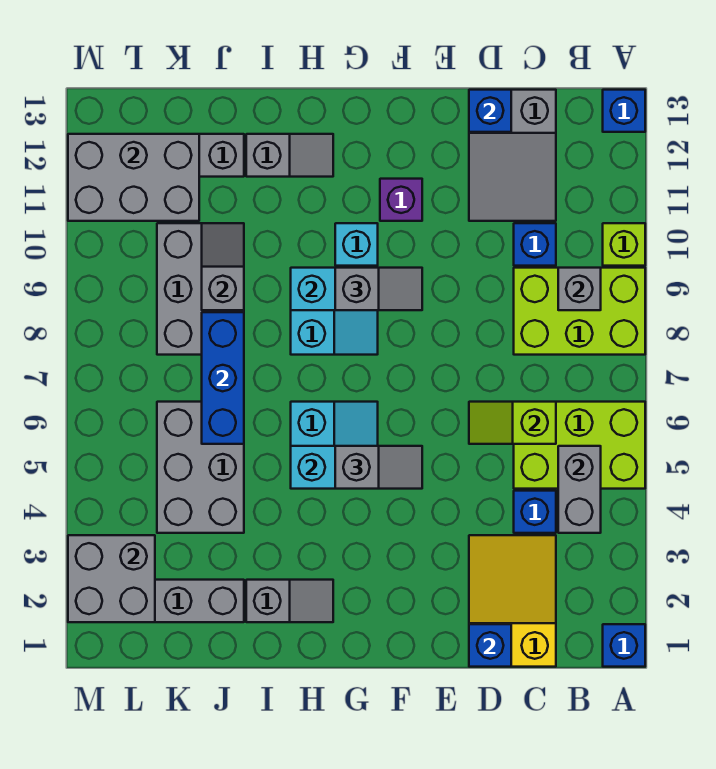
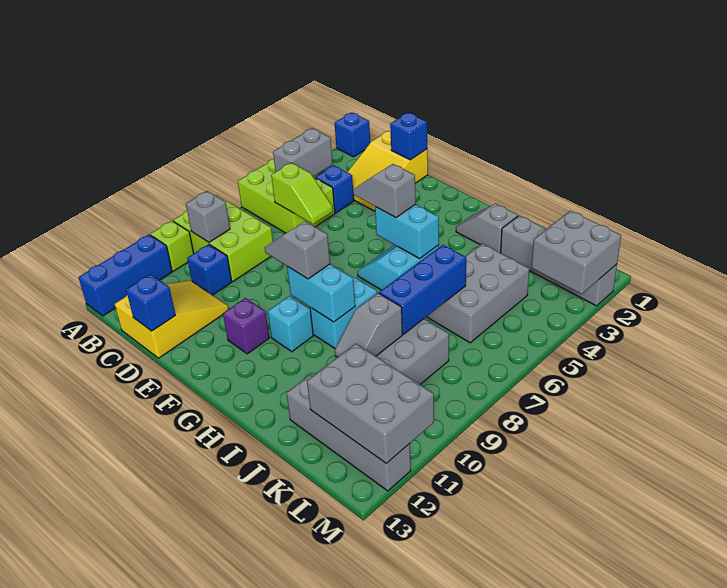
blue brick A13 level 1 -> blue brick A11:A13 level 1
grey slope C11:D13 level 1 top 13 -> yellow slope C11:D13 level 1 top 13
grey slope H12:I12 level 1 top I -> none

